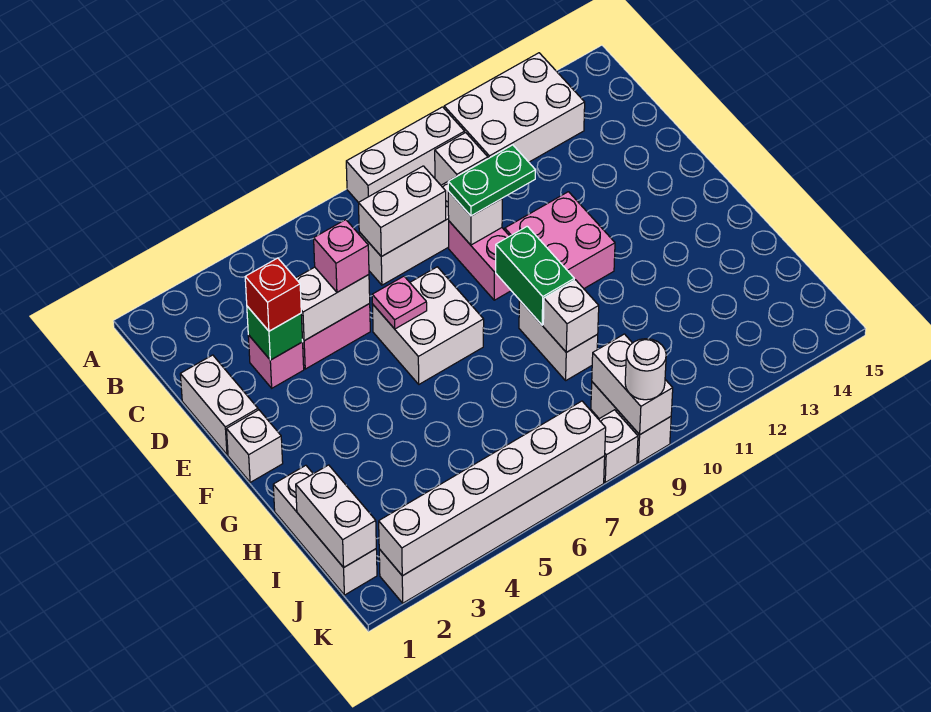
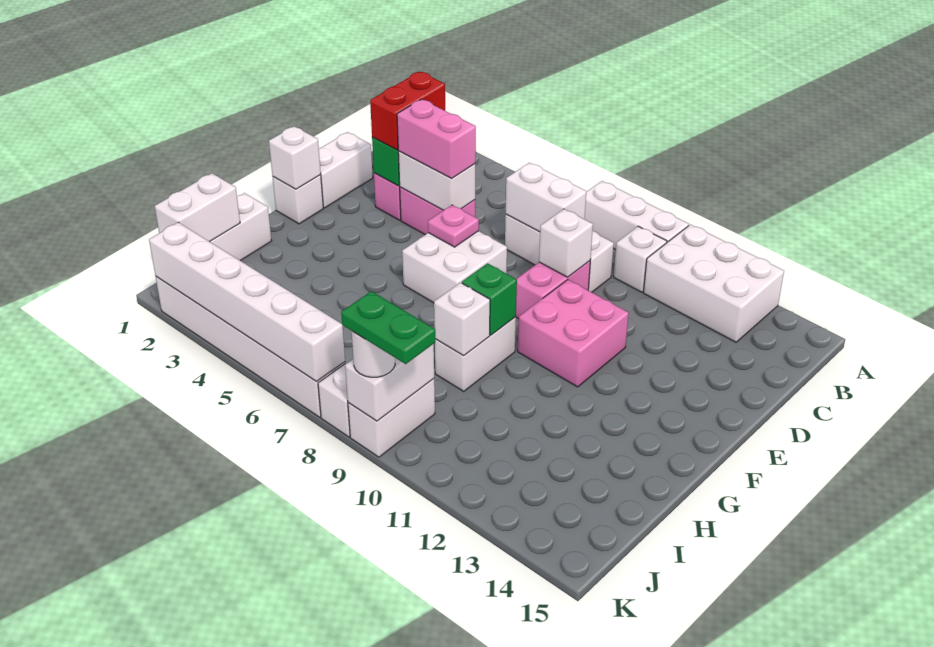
red brick D3 level 3 -> red brick C3:D3 level 3
pink brick D5 level 3 -> pink brick D4:D5 level 3
green plate D9:D10 level 3 -> green plate K9:K10 level 4
none -> white brick F1 level 2
green brick F9:G9 level 2 -> green brick G9 level 2

